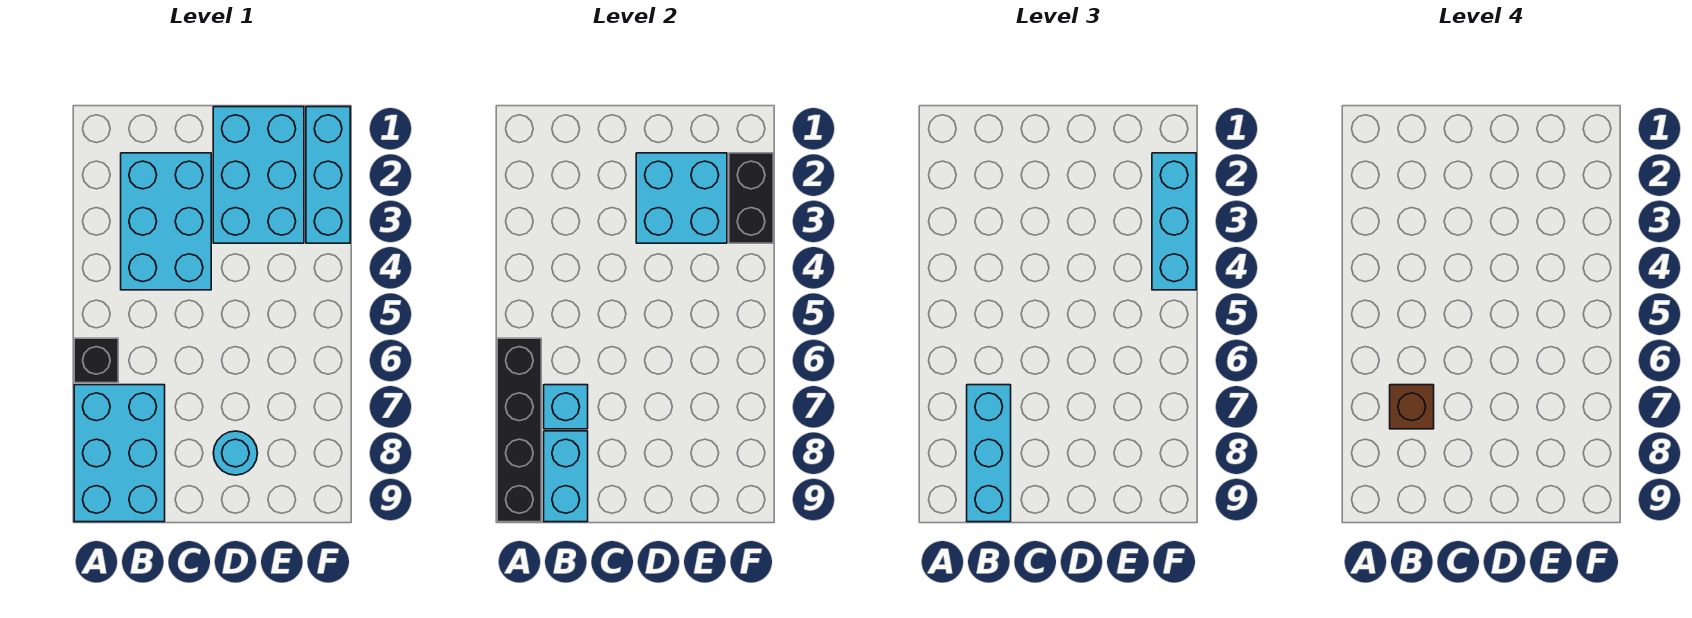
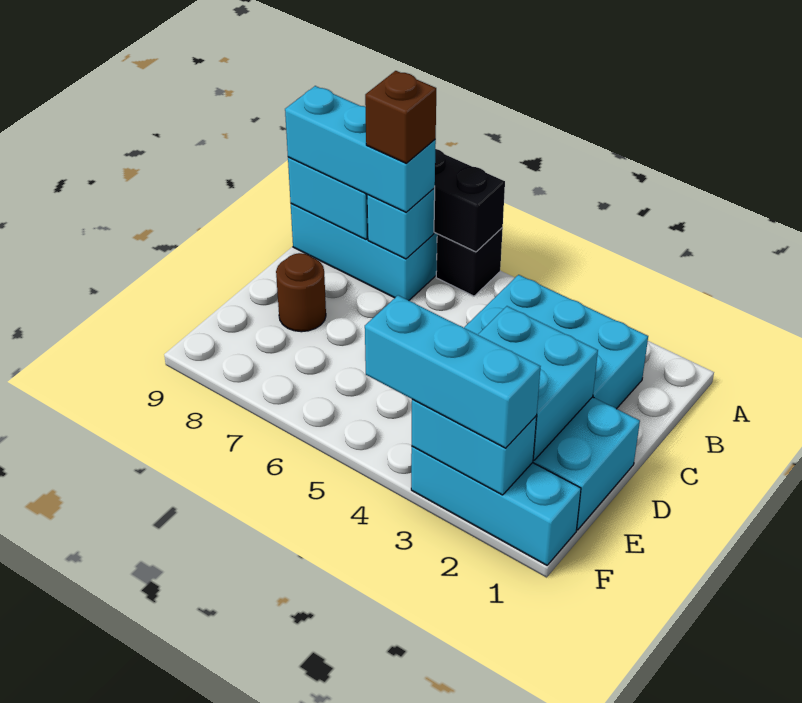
cyan round brick D8 level 1 -> brown round brick D8 level 1
black brick F2:F3 level 2 -> cyan brick F2:F3 level 2

